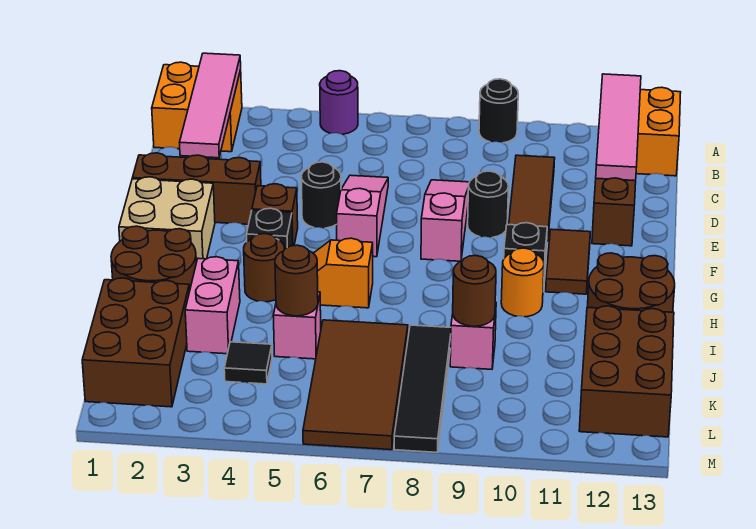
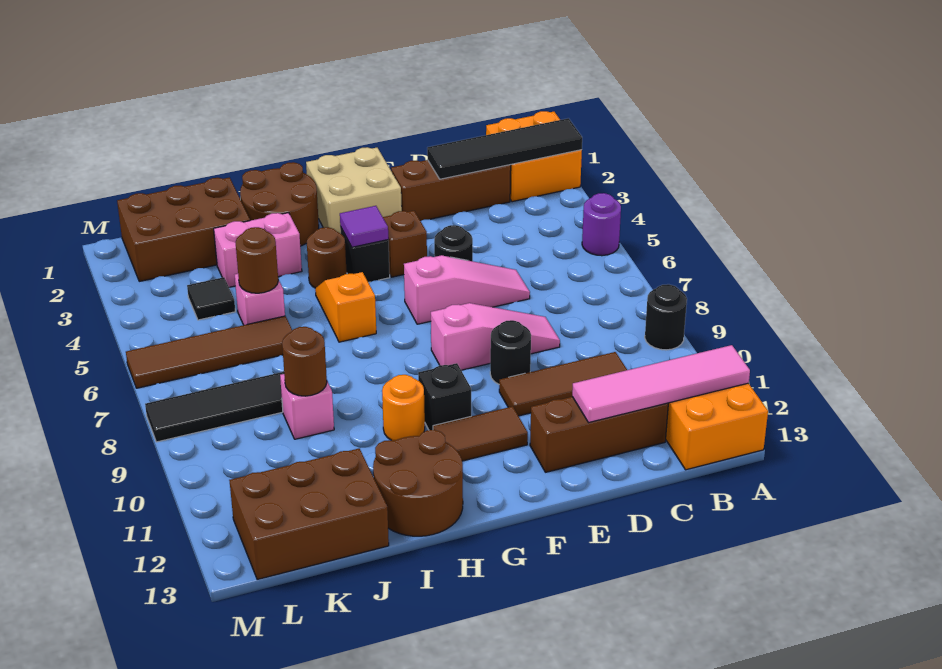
pink tile A2:D2 level 2 -> black tile A2:D2 level 2
brown brick E1:E3 level 1 -> brown brick C2:E2 level 1
none -> purple tile G4 level 2
brown tile J6:M7 level 1 -> brown tile J6:M6 level 1

